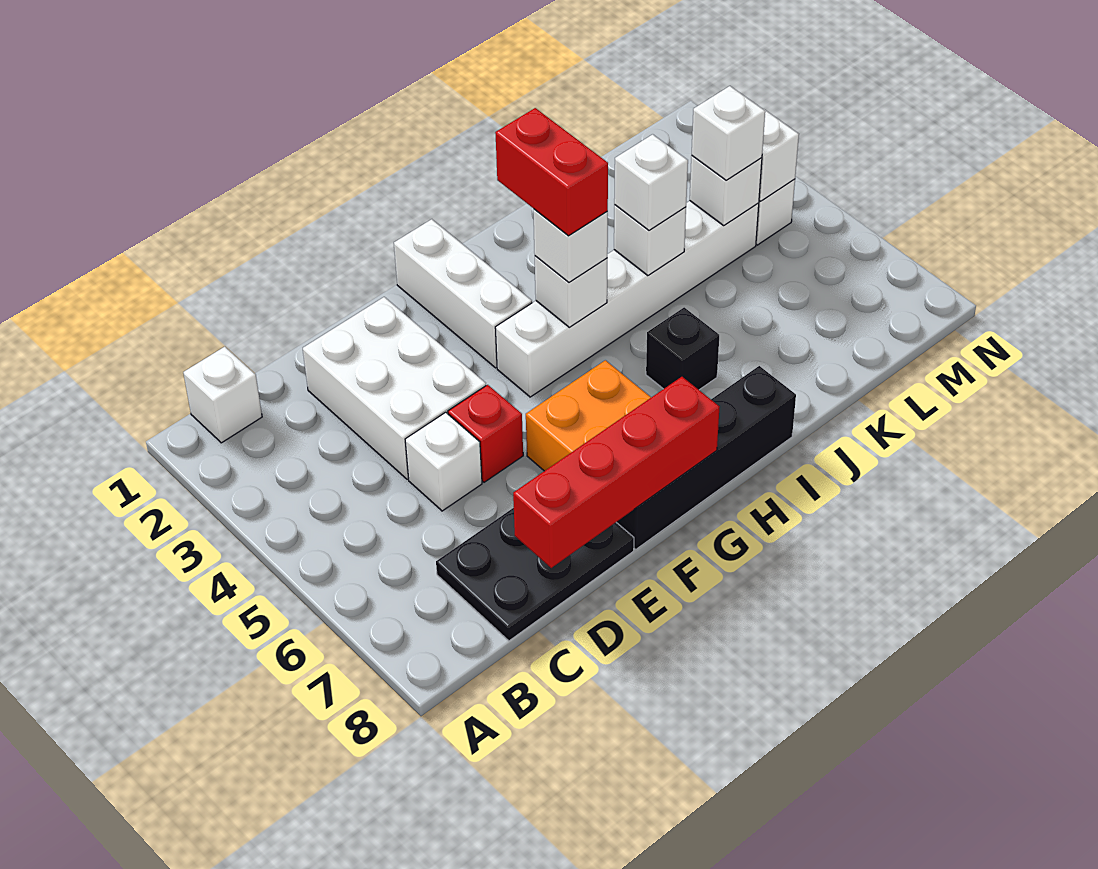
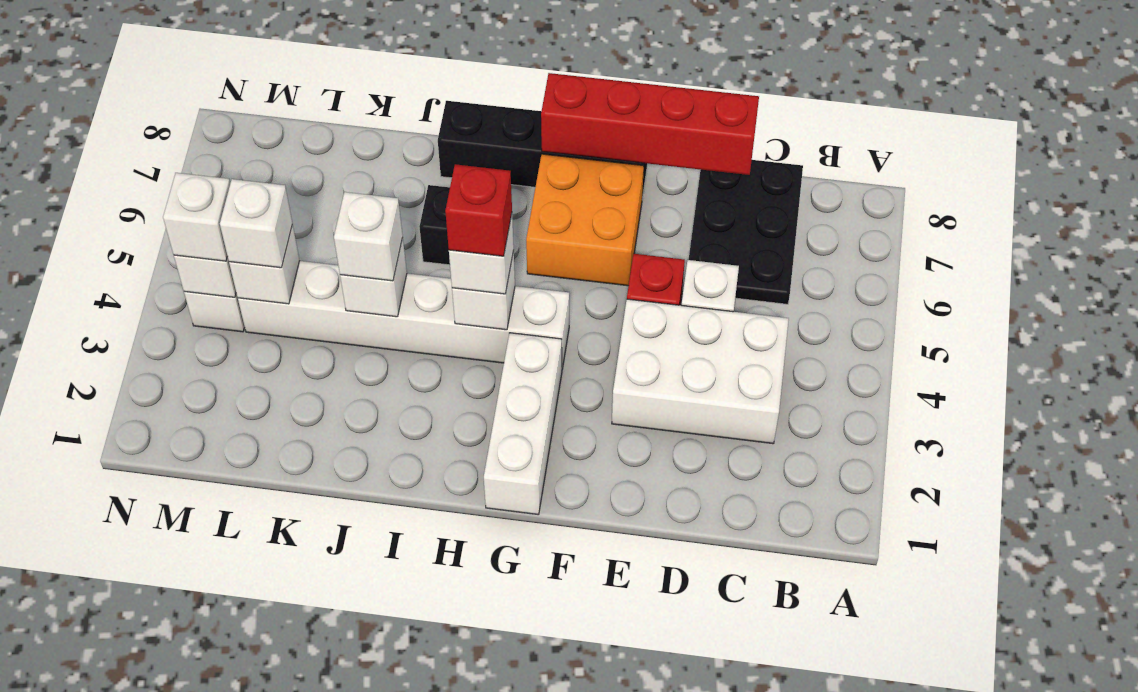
white brick B1 level 1 -> white brick M4 level 3
black plate C7:E8 level 1 -> black plate C6:D8 level 1
white brick D2:E4 level 1 -> white brick C3:E4 level 1
red brick H3:H4 level 4 -> red brick H4 level 4

